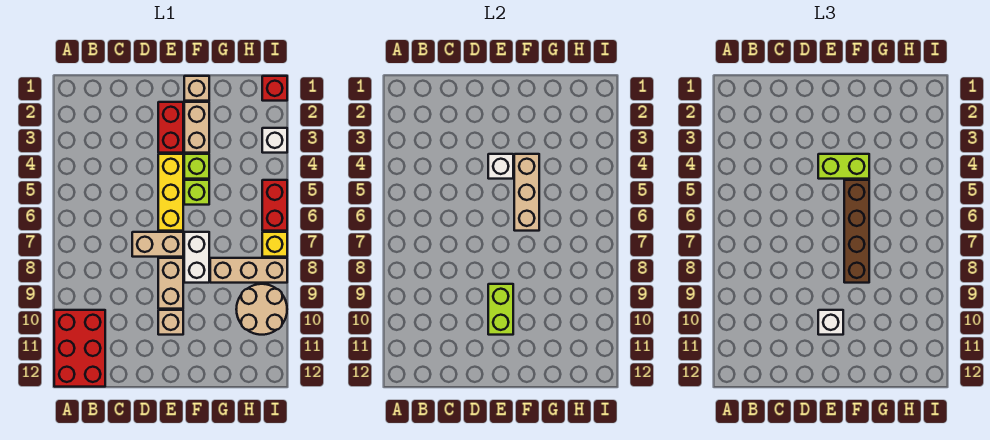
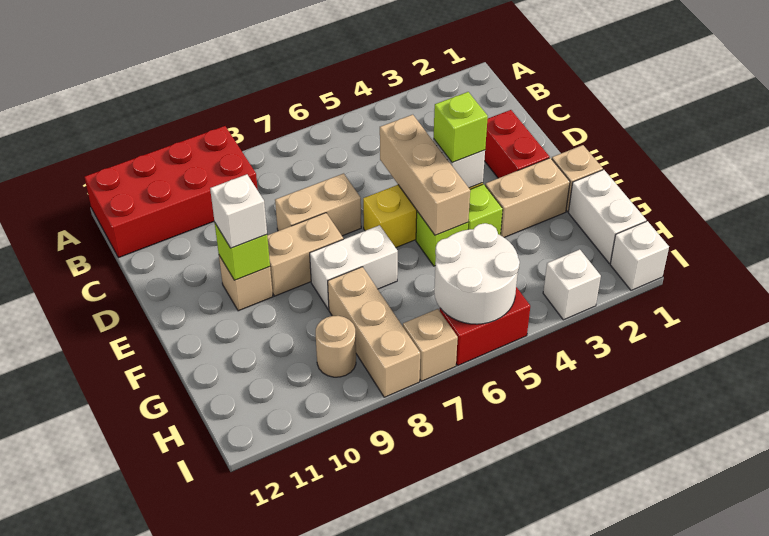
red brick A10:B12 level 1 -> red brick A9:B12 level 1
tan brick D7:E7 level 1 -> tan brick D7:D8 level 1
red brick E2:E3 level 1 -> red brick D2:E2 level 1
lime brick E4:F4 level 3 -> lime brick E4 level 3
lime brick E9:E10 level 2 -> lime brick E10 level 2
tan brick F4:F6 level 2 -> tan brick D5:F5 level 2
brown brick F5:F8 level 3 -> none
none -> white brick G1:H1 level 1
none -> white round brick H5:I6 level 2
tan round brick H9:I10 level 1 -> tan round brick H9 level 1
red brick I1 level 1 -> white brick I1 level 1
yellow brick I7 level 1 -> tan brick I7 level 1

